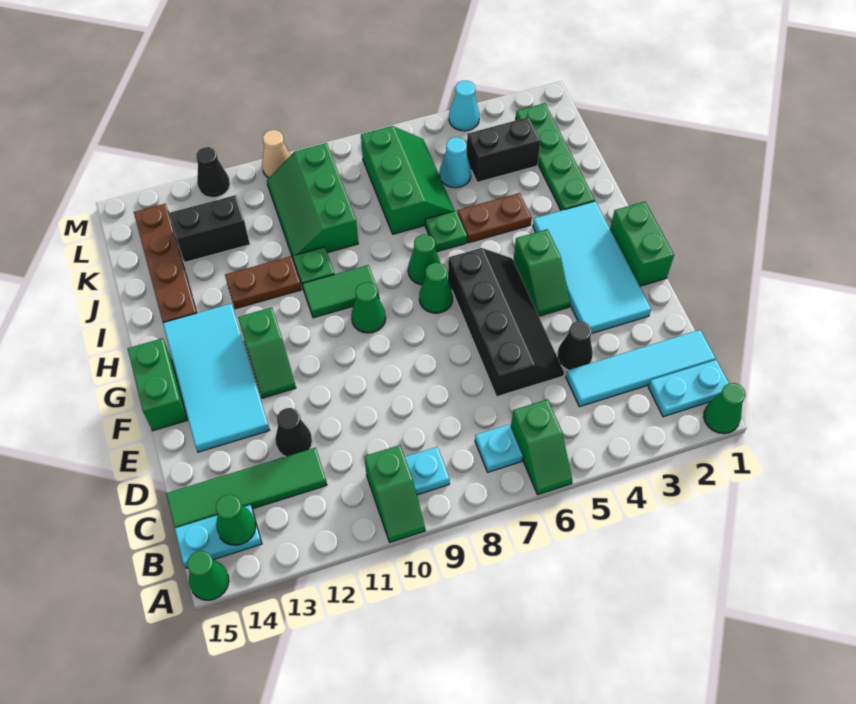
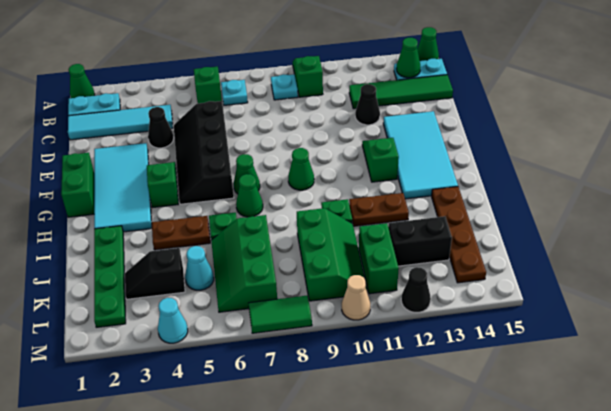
green brick F15:G15 level 1 -> green brick K11:L11 level 1
green tile H9:H10 level 1 -> green tile M7:M8 level 1
black brick K3:K4 level 1 -> black slope K3:K4 level 1 top 4

